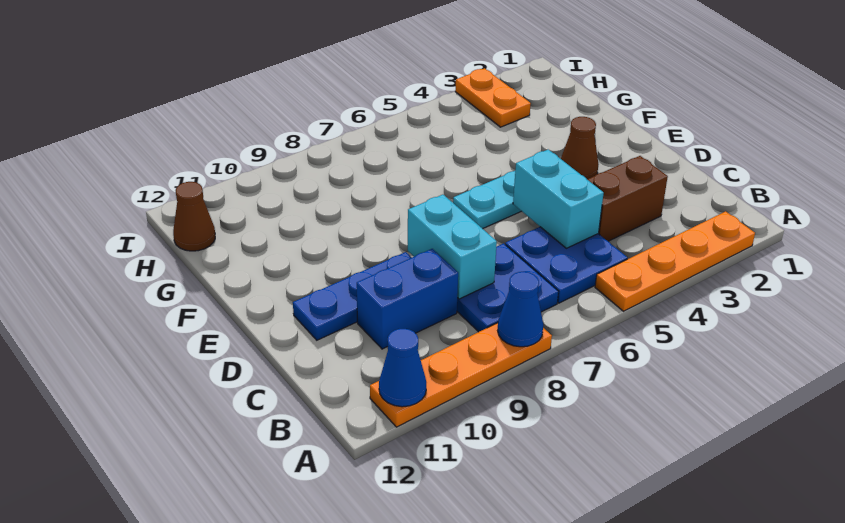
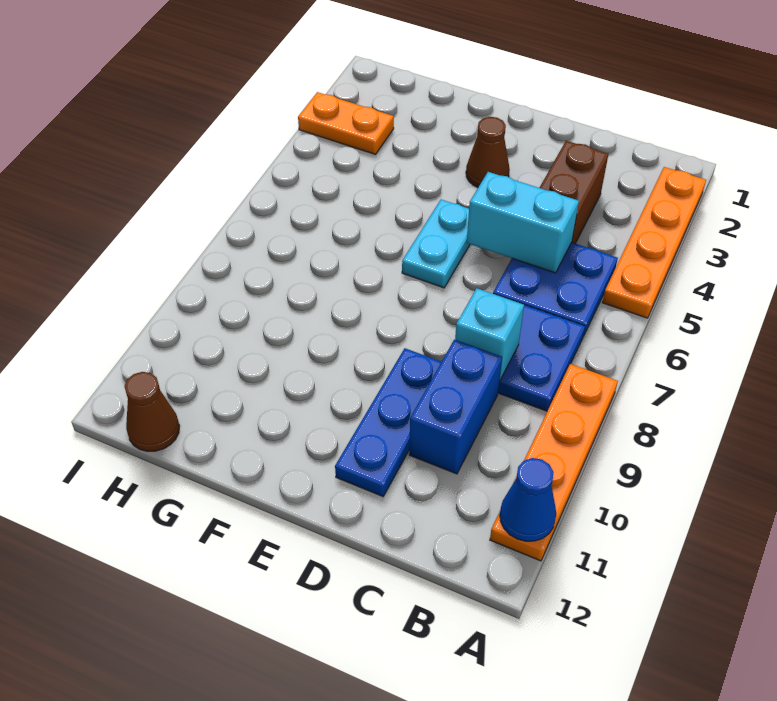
blue cone A8 level 2 -> none
cyan brick C8:D8 level 2 -> cyan brick C8 level 2

